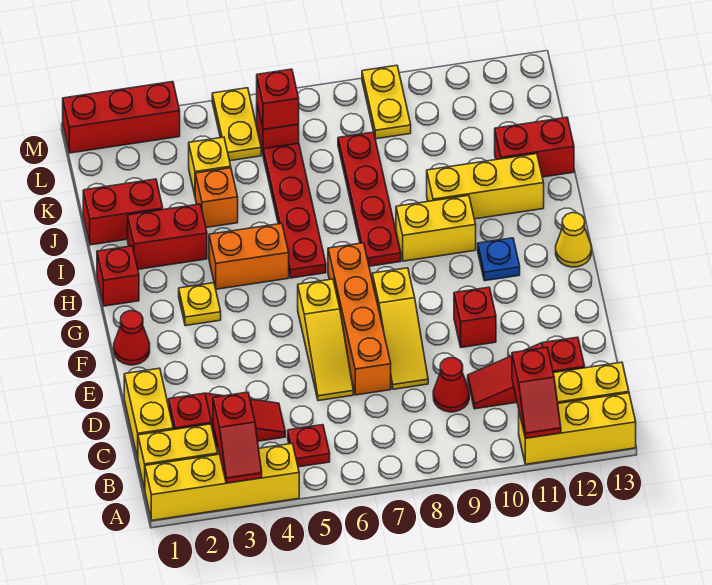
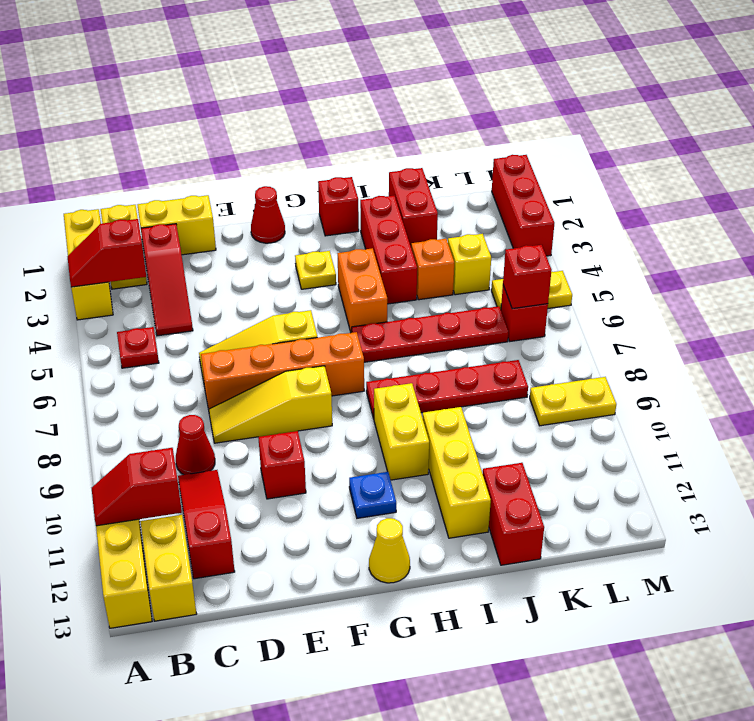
yellow brick A1:A4 level 1 -> yellow brick A1:A3 level 1
red brick I2:I3 level 1 -> red brick I2:I4 level 1

